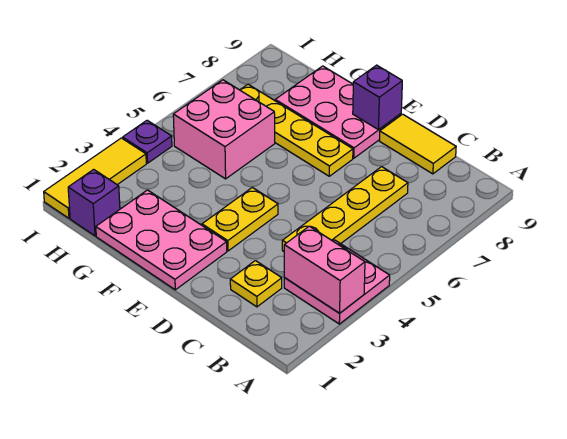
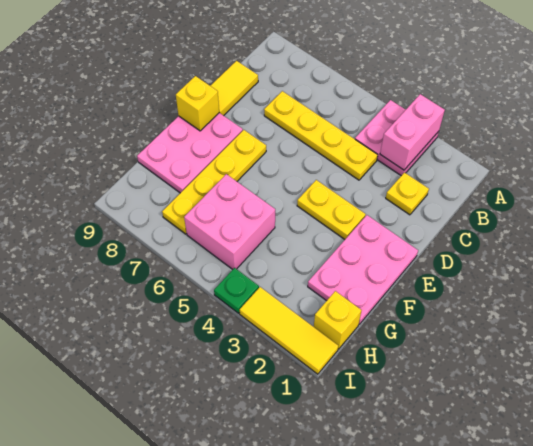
purple brick E9 level 2 -> yellow brick E9 level 2
purple brick H1 level 1 -> yellow brick H1 level 1
purple plate I4 level 1 -> green plate I4 level 1

